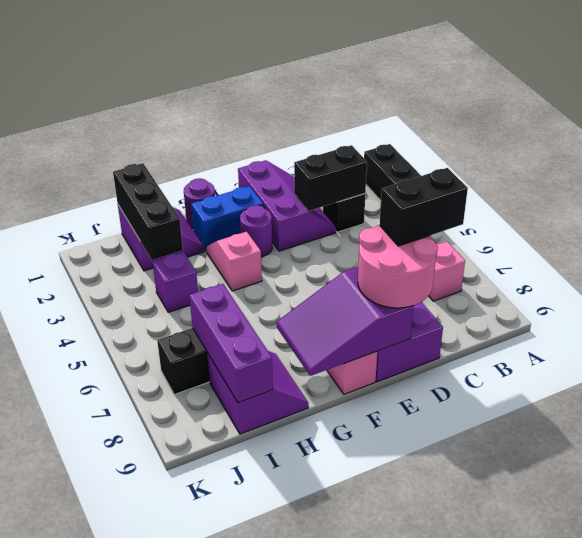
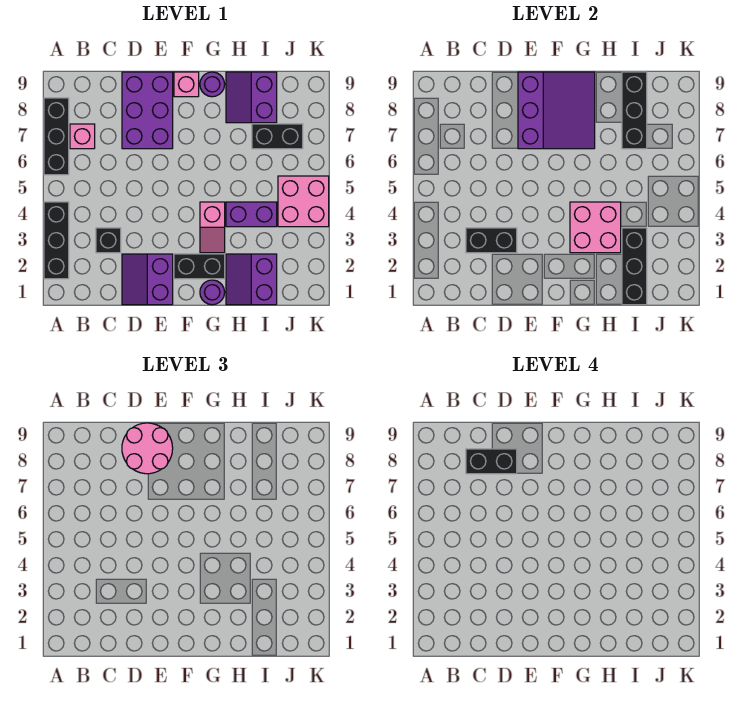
none -> black brick A6:A8 level 1
purple slope D1:E3 level 1 top E -> purple slope D1:E2 level 1 top E
purple slope E8:G9 level 2 top E -> purple slope E7:G9 level 2 top E
blue brick F2:G2 level 1 -> black brick F2:G2 level 1
purple round brick F3 level 1 -> purple round brick G9 level 1
none -> pink brick G3:H4 level 2
purple brick I4 level 1 -> purple brick H4:I4 level 1
purple brick I7:I9 level 2 -> black brick I7:I9 level 2
none -> pink brick J4:K5 level 1

